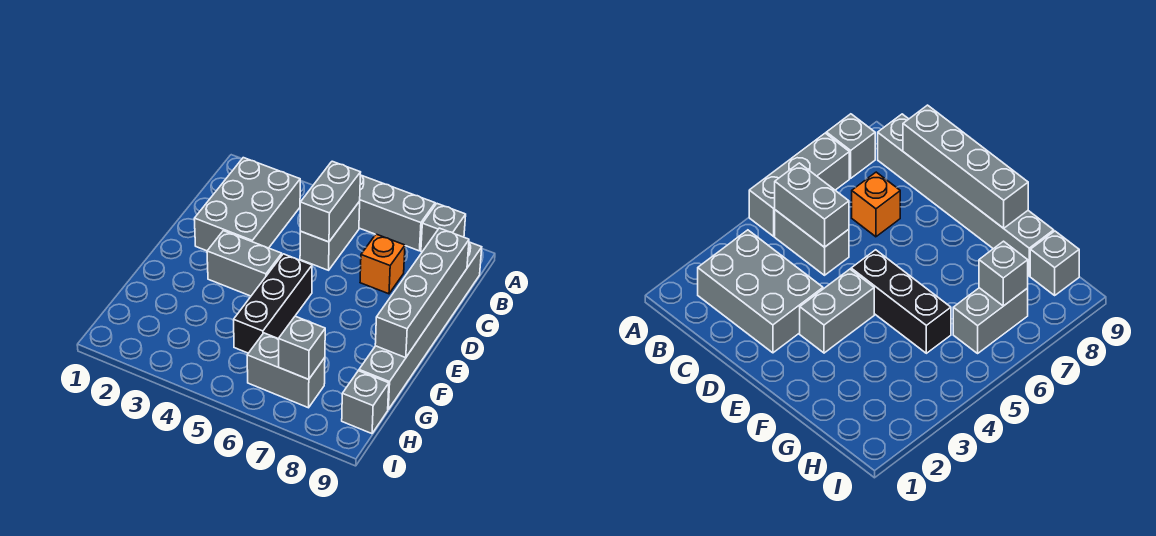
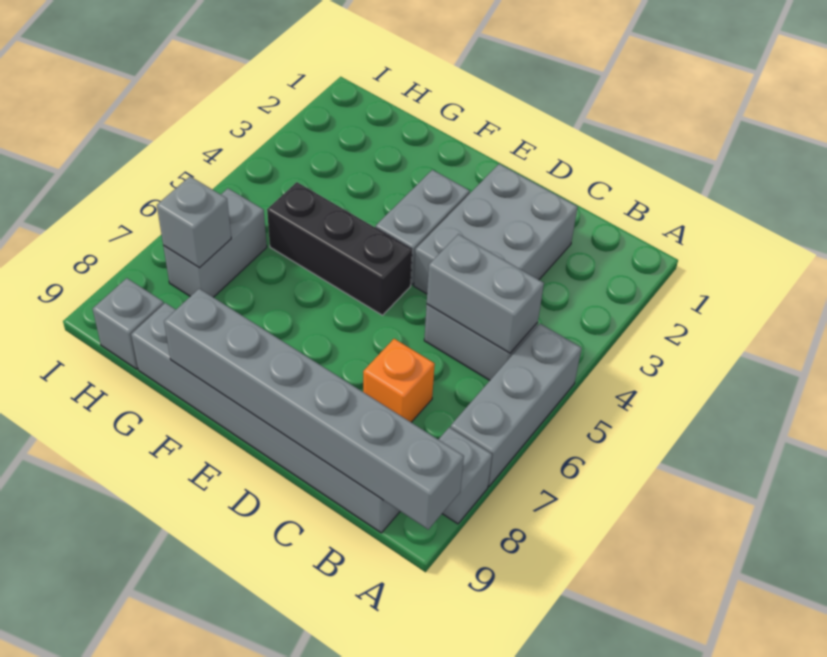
grey brick B2:D3 level 1 -> grey brick C2:D4 level 1
grey brick C9:F9 level 2 -> grey brick A9:F9 level 2

